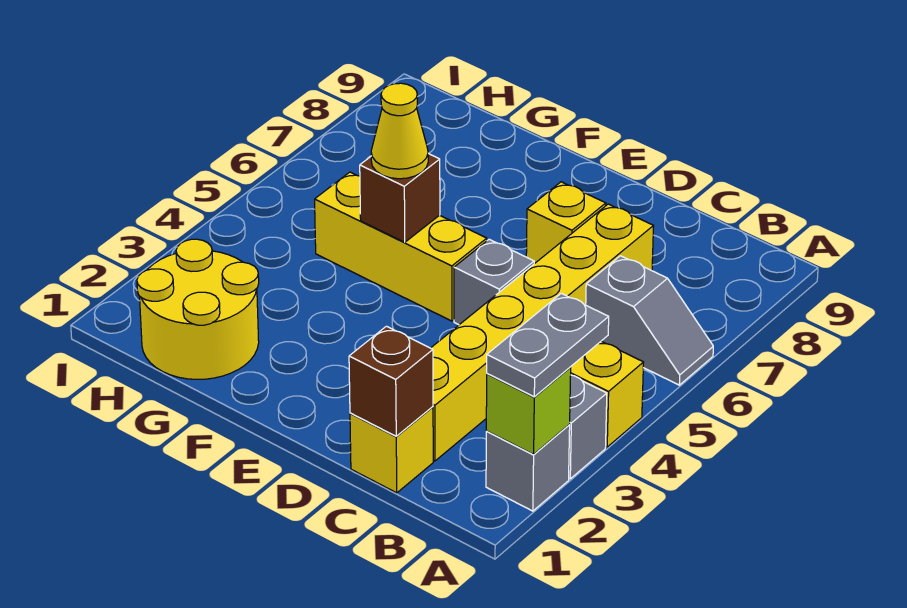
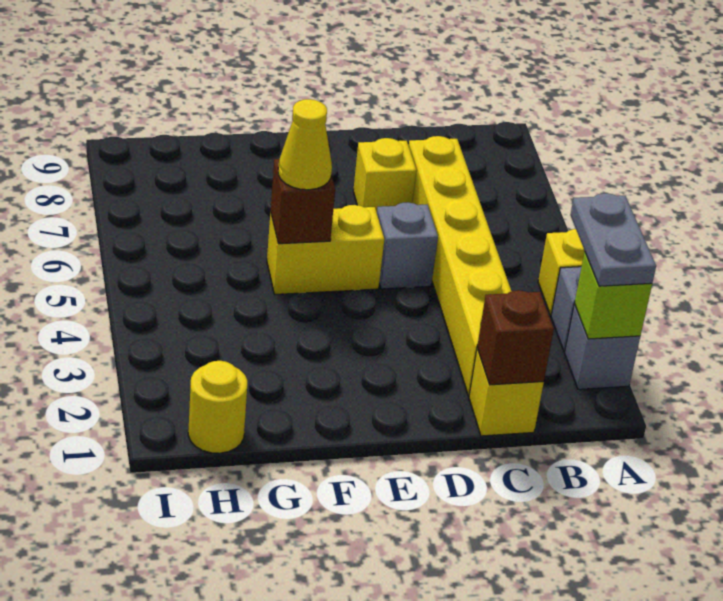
grey slope A6:B6 level 1 top B -> none
yellow brick E5:G5 level 1 -> yellow brick E5:F5 level 1
yellow round brick G1:H2 level 1 -> yellow round brick H1 level 1

